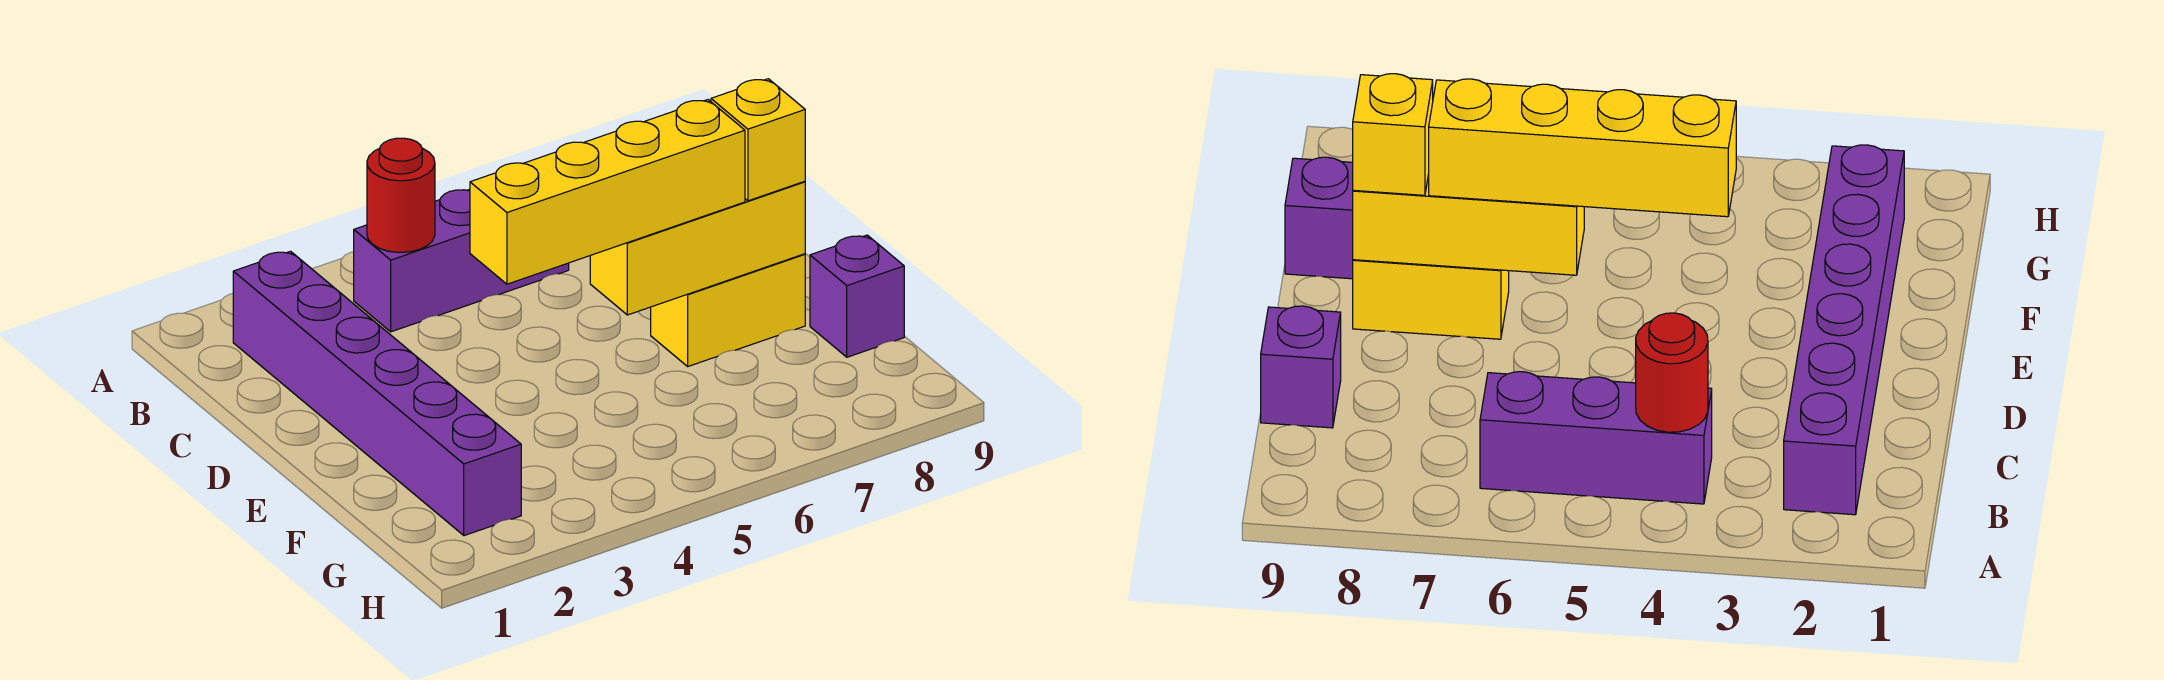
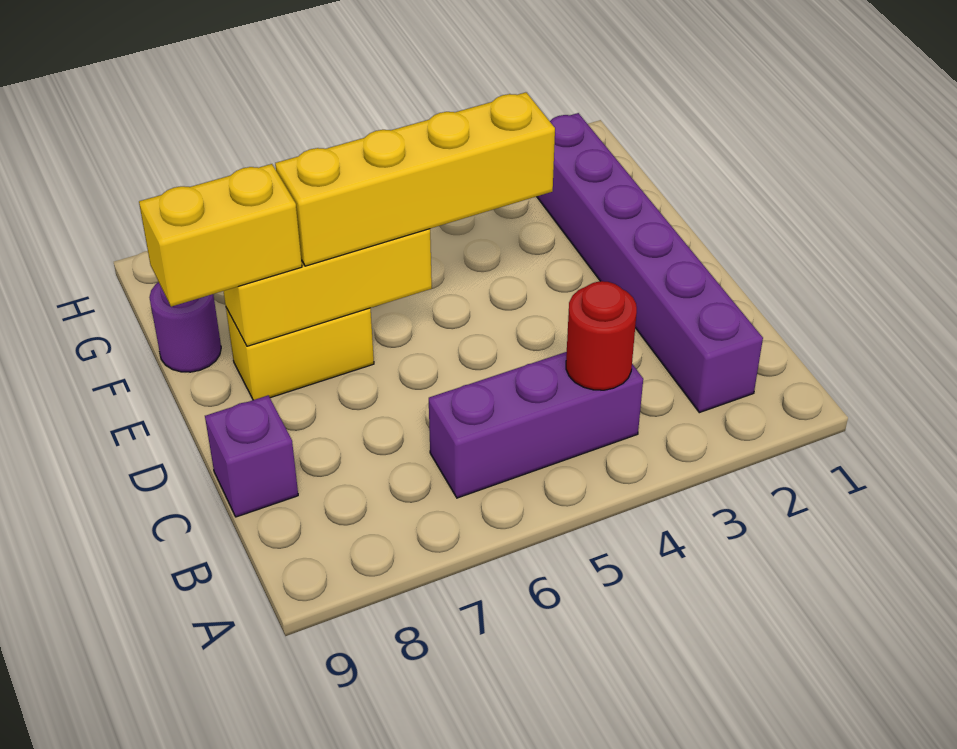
yellow brick E8 level 3 -> yellow brick E8:E9 level 3
purple brick F9 level 1 -> purple round brick F9 level 1

